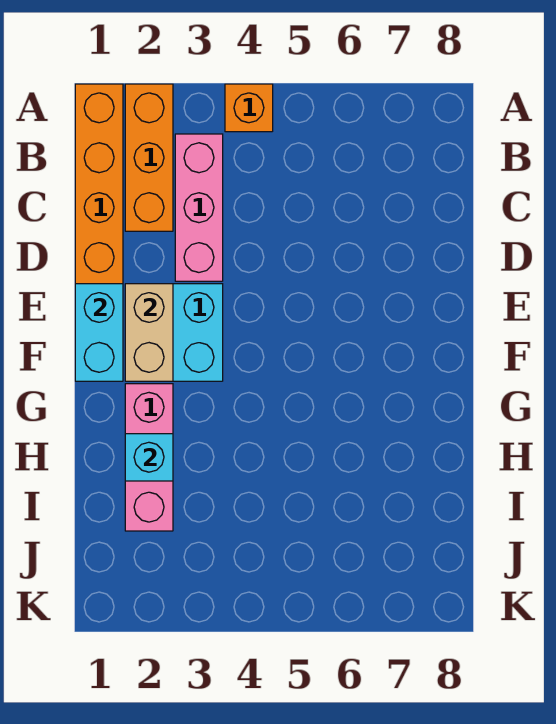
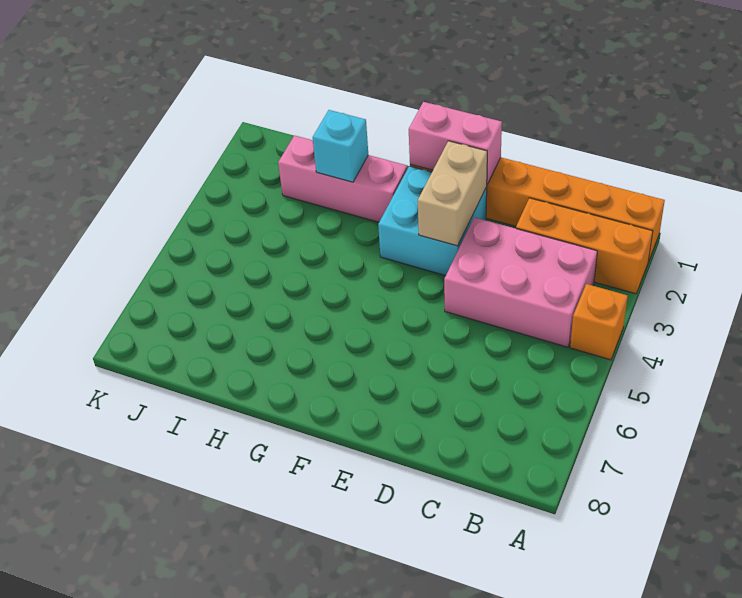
pink brick B3:D3 level 1 -> pink brick B3:D4 level 1
cyan brick E1:F1 level 2 -> pink brick E1:F1 level 2
tan brick E2:F2 level 2 -> tan brick E2:E3 level 2

